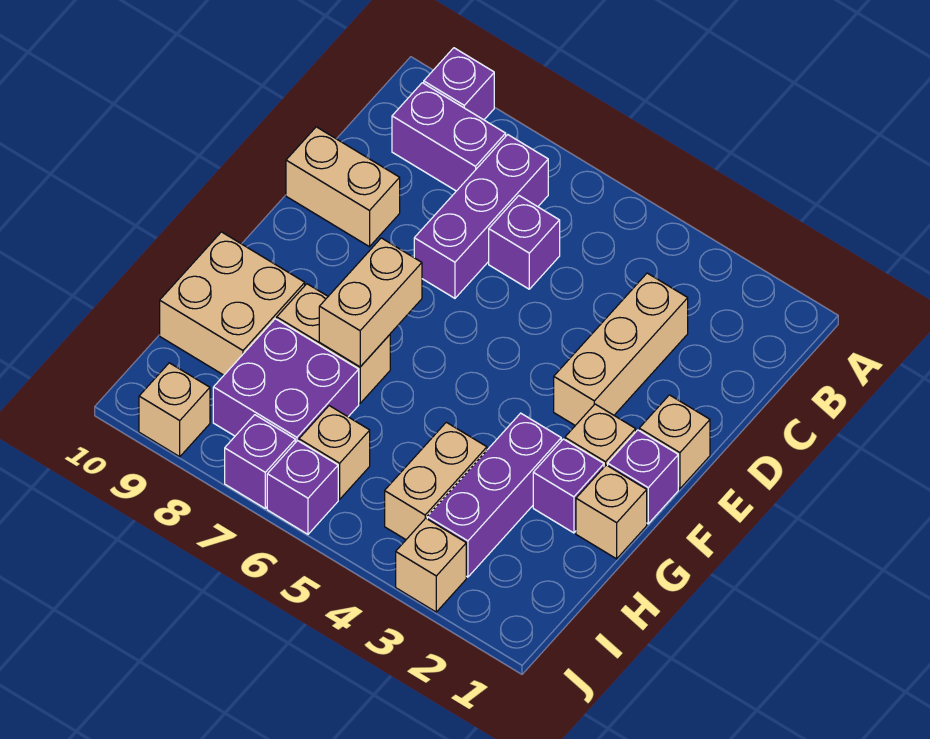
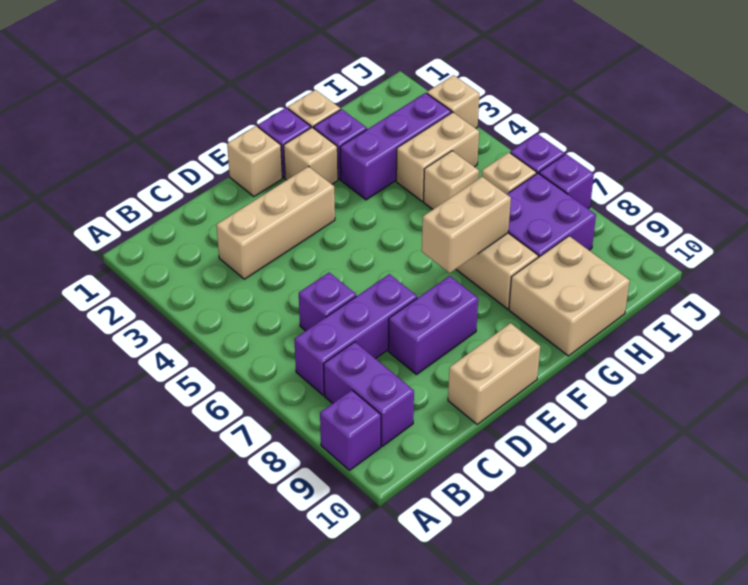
none -> purple brick D8:E8 level 1
tan brick D9:D10 level 1 -> tan brick D10:E10 level 1
tan brick J9 level 1 -> tan brick H5 level 1

